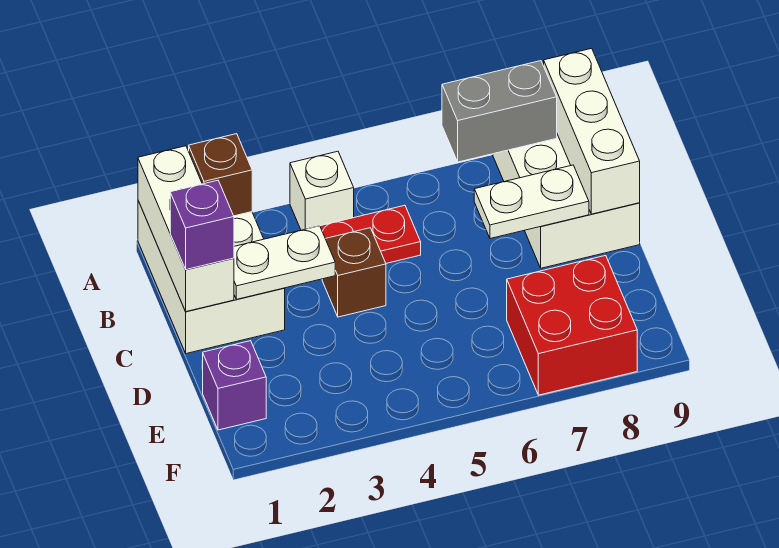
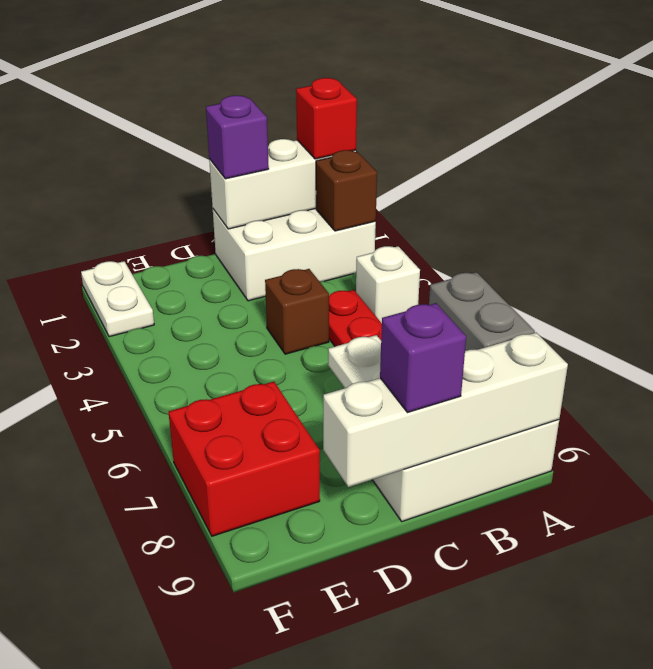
none -> red brick A1 level 3
white brick A9:C9 level 2 -> white brick A9:D9 level 2
white plate C2:C3 level 2 -> white plate F1:F2 level 1
purple brick E1 level 1 -> purple brick C9 level 3

